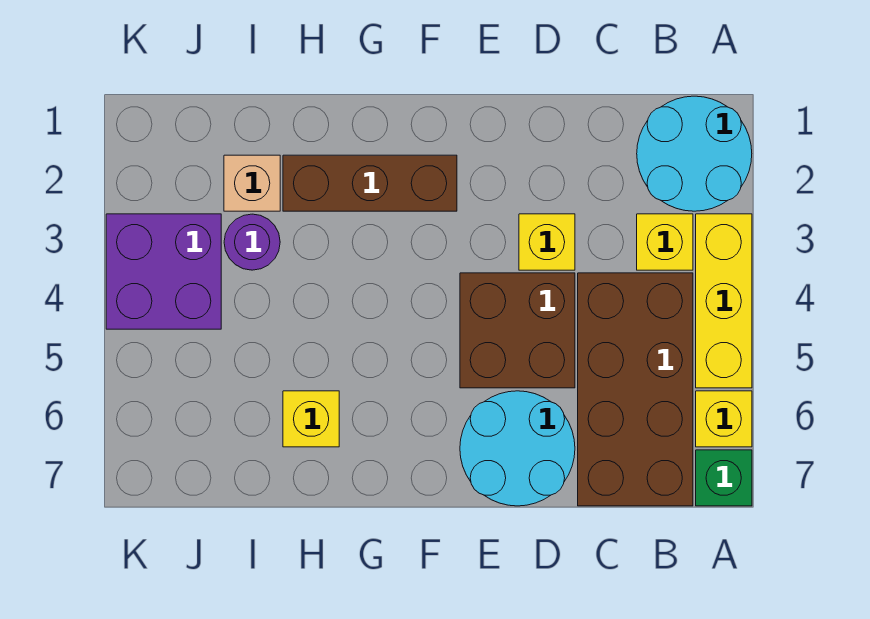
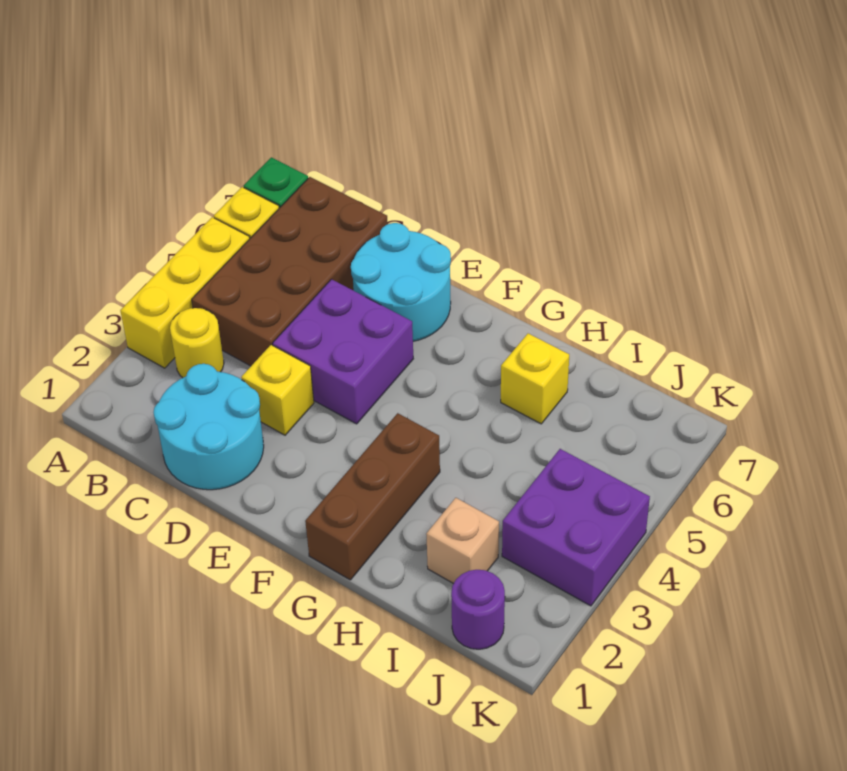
cyan round brick A1:B2 level 1 -> cyan round brick C1:D2 level 1
yellow brick B3 level 1 -> yellow round brick B3 level 1
brown brick D4:E5 level 1 -> purple brick D4:E5 level 1
brown brick F2:H2 level 1 -> brown brick G1:G3 level 1
purple round brick I3 level 1 -> purple round brick J1 level 1

